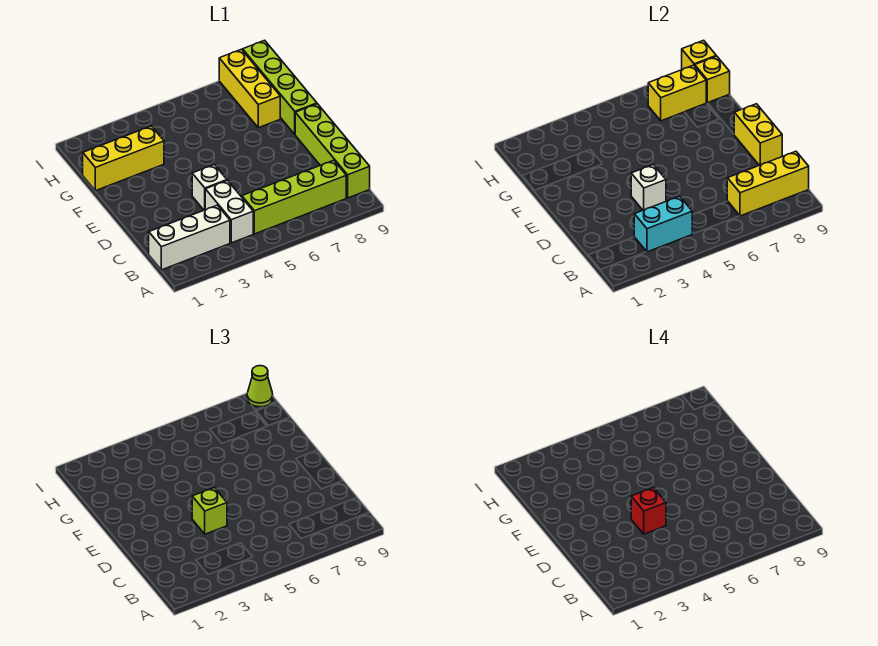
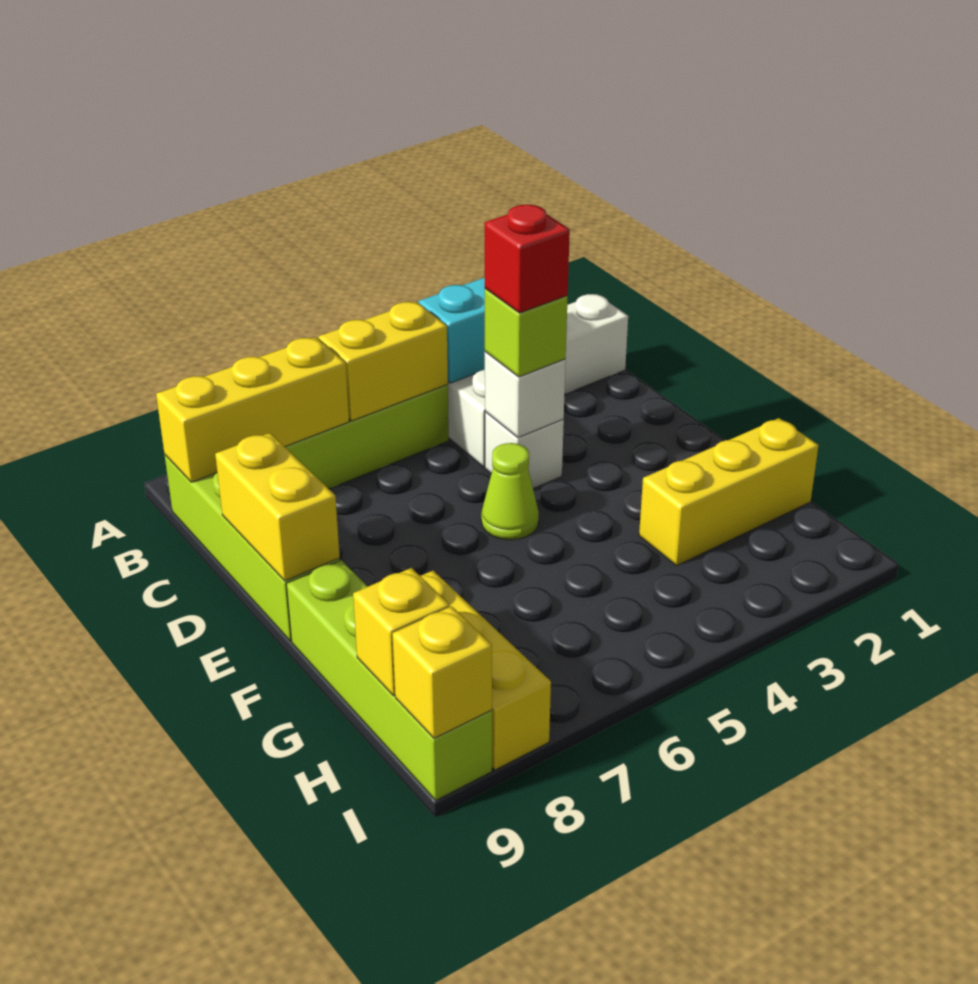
yellow brick H7:H8 level 2 -> yellow brick B5:B6 level 2
lime cone I9 level 3 -> lime cone E5 level 1

